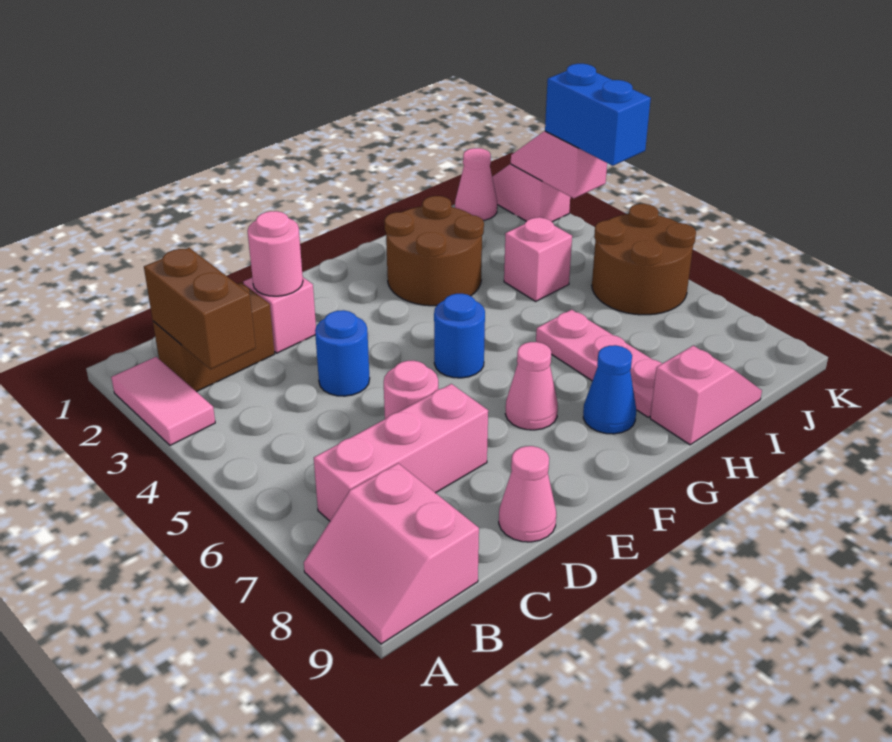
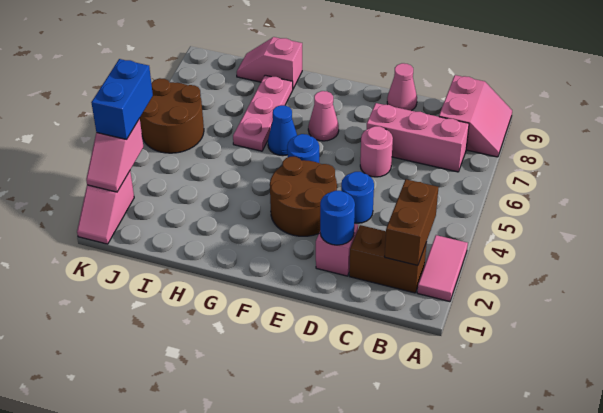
pink round brick D2 level 2 -> blue round brick D2 level 2
brown round brick G2:H3 level 1 -> brown round brick E3:F4 level 1
blue cone G8 level 1 -> blue cone G6 level 1
pink brick I4 level 1 -> none
pink cone J1 level 1 -> none

